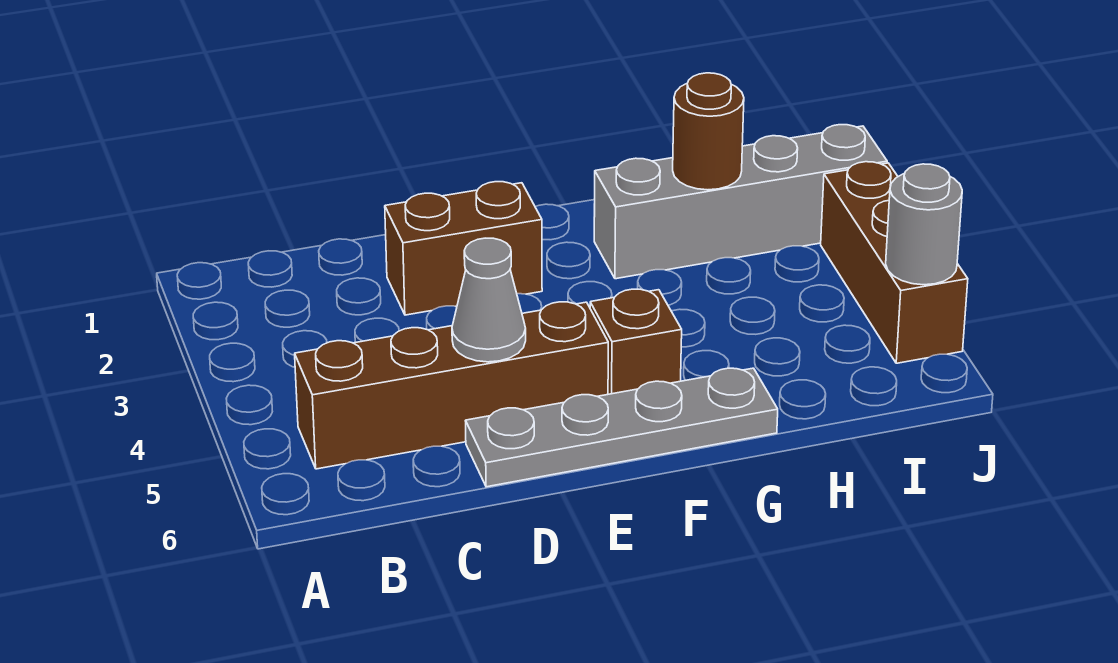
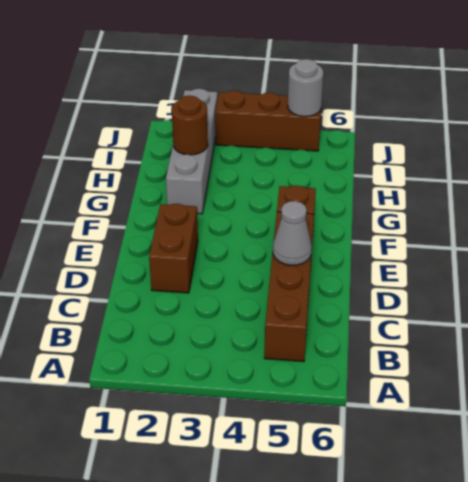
grey plate D6:G6 level 1 -> none

